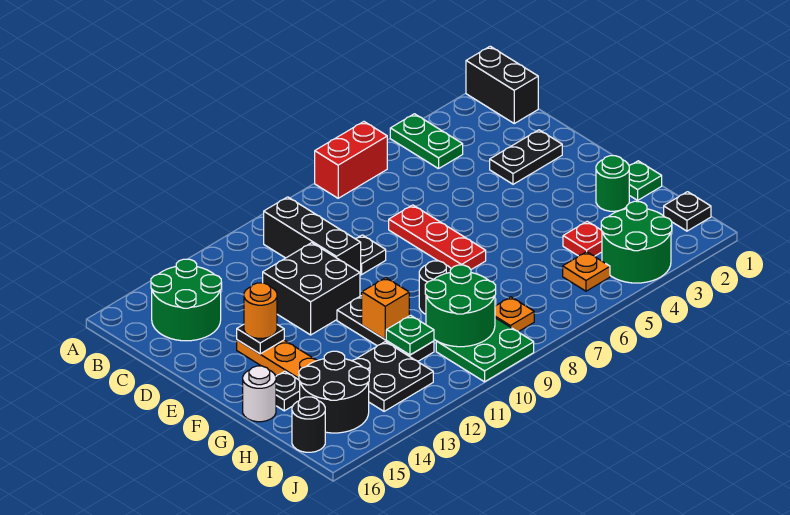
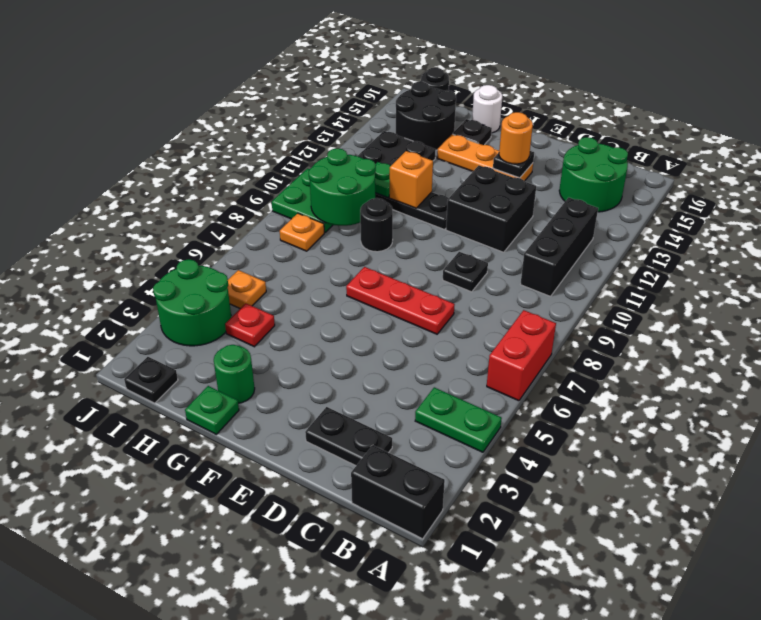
black brick B10:D10 level 1 -> black brick B10:B12 level 1
black plate D2:D3 level 1 -> black plate C2:D2 level 1

